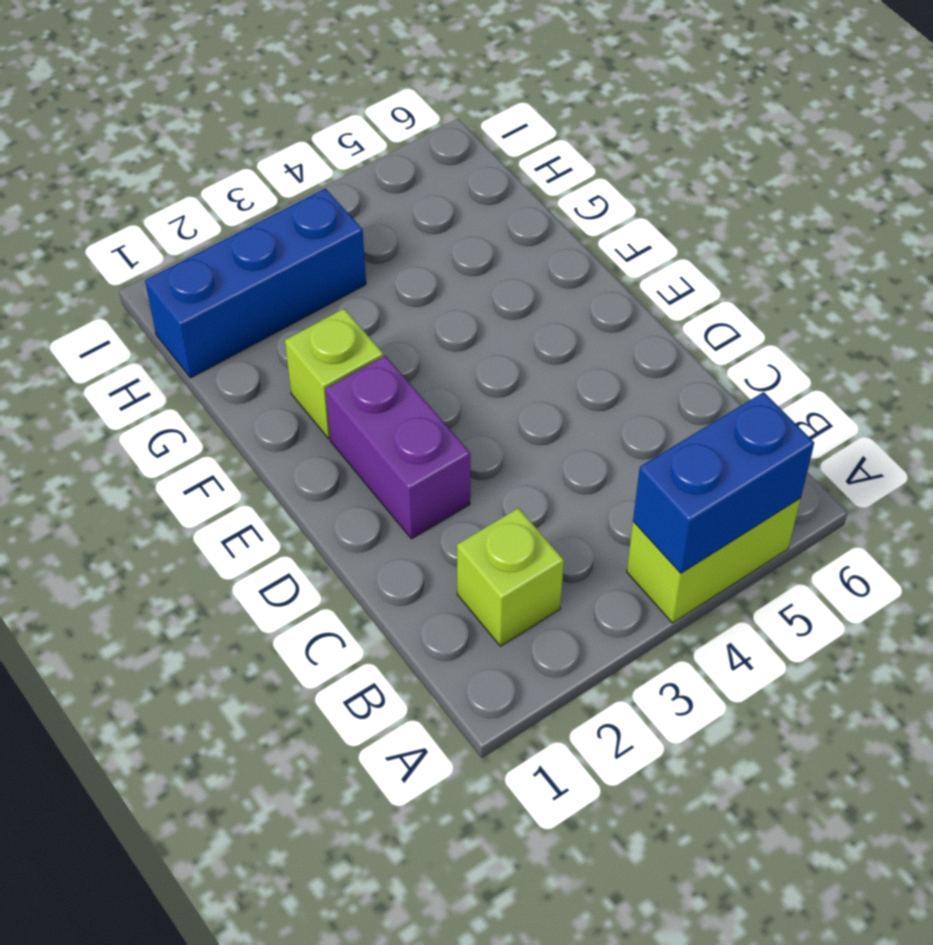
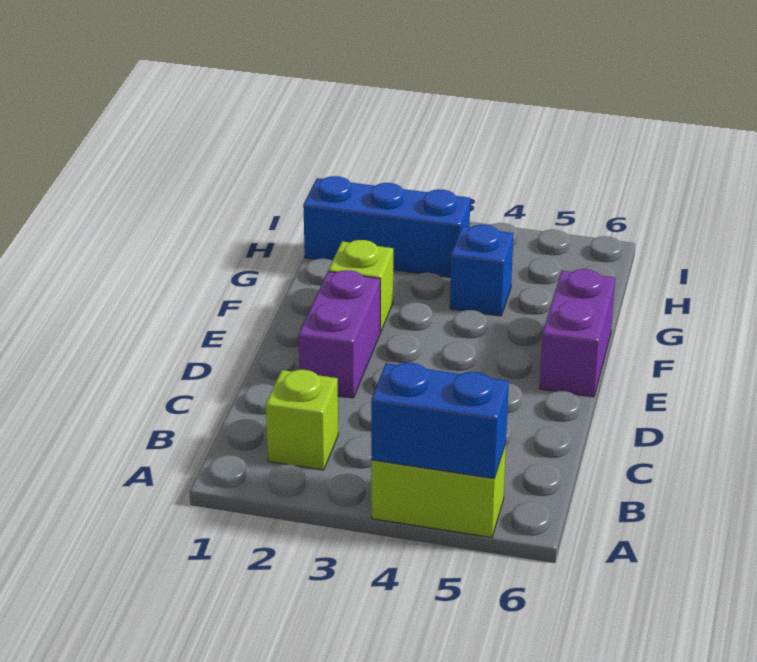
none -> purple brick E6:F6 level 1
none -> blue brick G4 level 1

